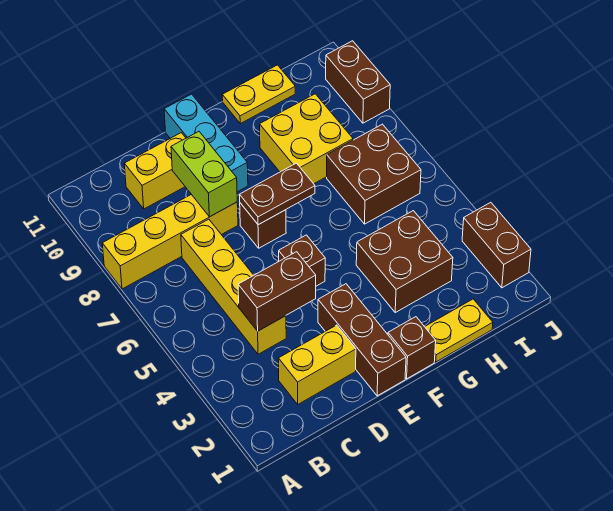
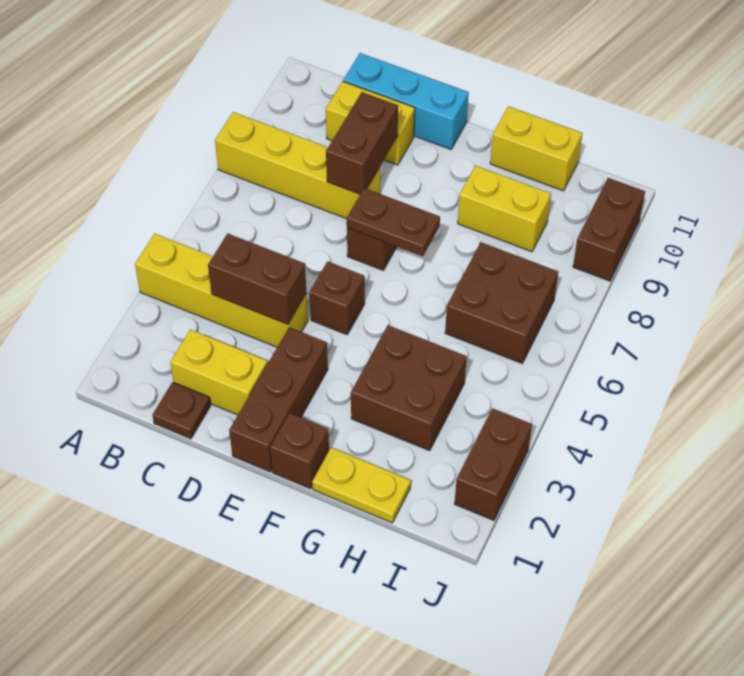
none -> brown plate C1 level 1
yellow brick C4:C7 level 1 -> yellow brick A4:D4 level 1
lime brick D8:D9 level 2 -> brown brick D8:D9 level 2
cyan brick E9:E11 level 1 -> cyan brick C11:E11 level 1
yellow brick G8:H9 level 1 -> yellow brick G9:H9 level 1
yellow plate G11:H11 level 1 -> yellow brick G11:H11 level 1

